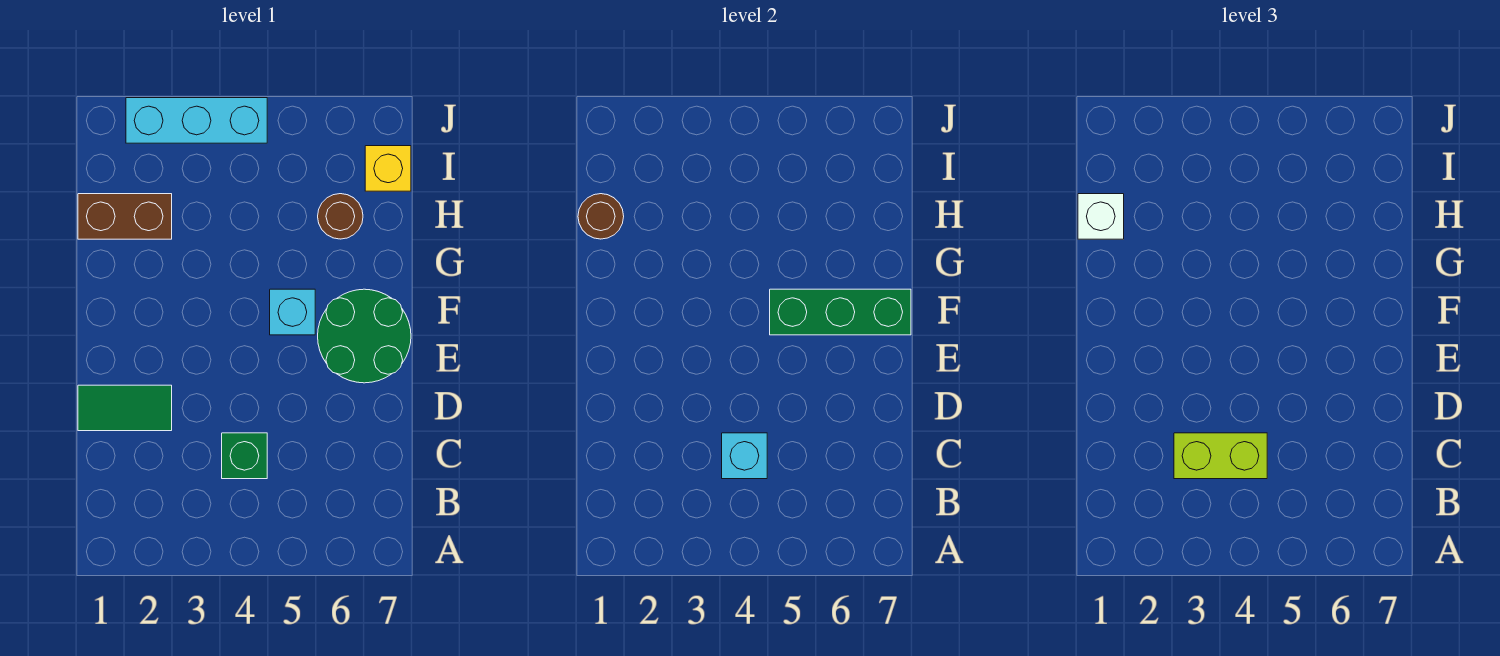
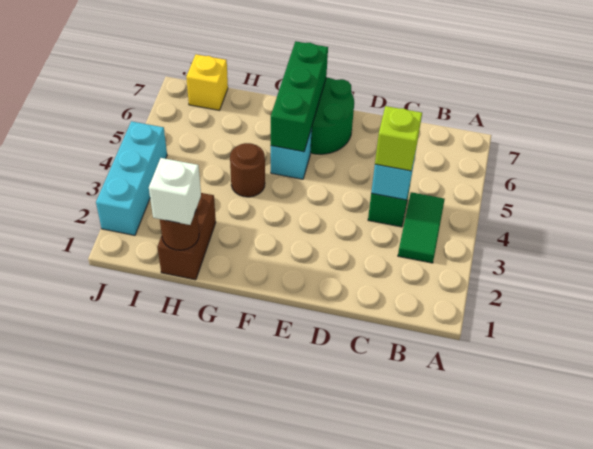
lime brick C3:C4 level 3 -> lime brick C4 level 3
green tile D1:D2 level 1 -> green tile B3:B4 level 1
brown round brick H6 level 1 -> brown round brick G4 level 1

